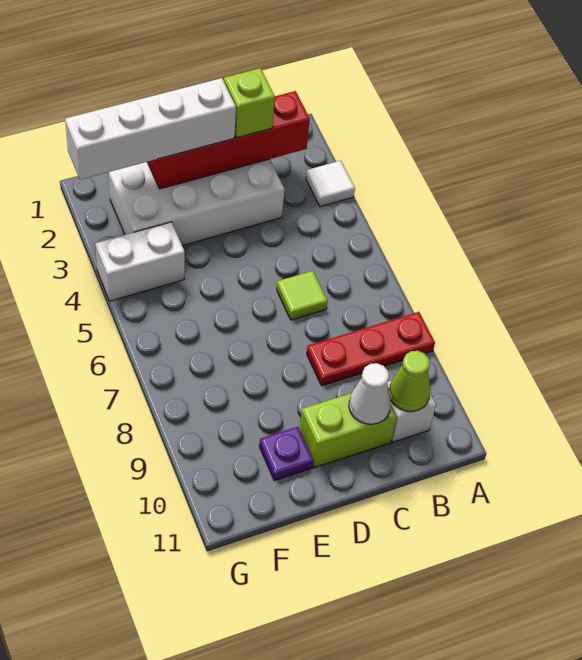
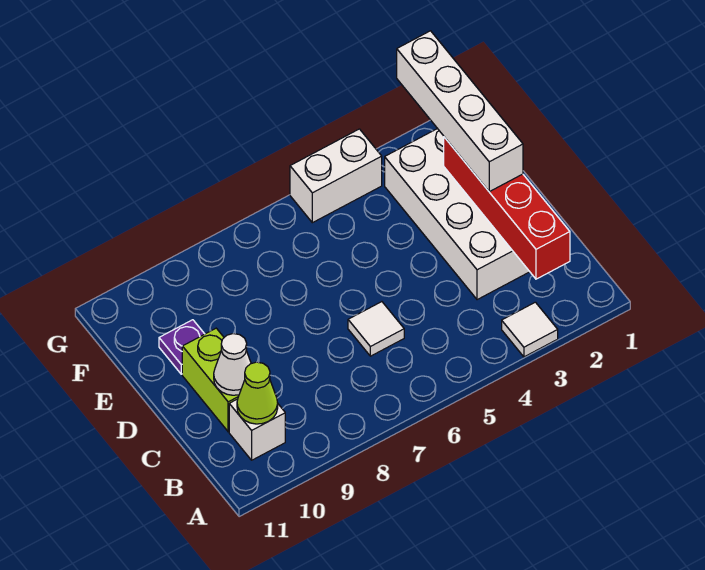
red plate A8:C8 level 1 -> none
lime brick C2 level 3 -> none
lime tile C6 level 1 -> white tile C6 level 1
white brick F4:G4 level 1 -> white brick G4:G5 level 1

